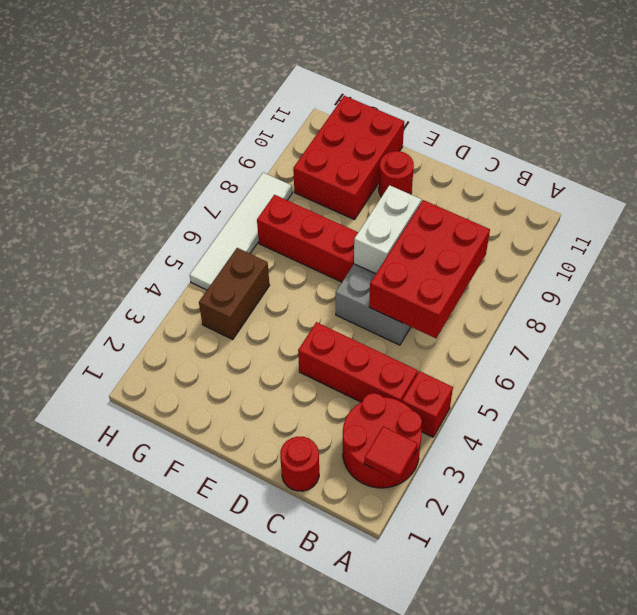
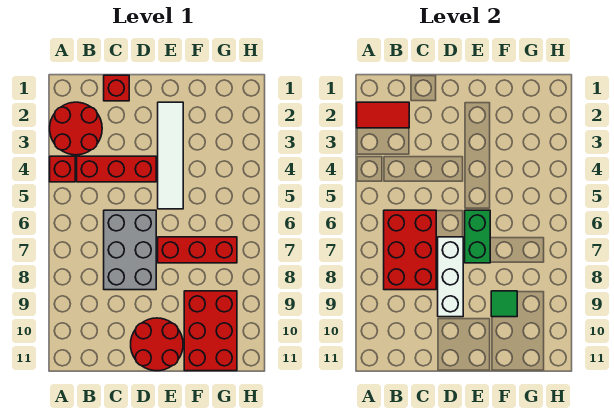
red tile A2 level 2 -> red tile A2:B2 level 2
red round brick C1 level 1 -> red brick C1 level 1
white brick D7:D8 level 2 -> white brick D7:D9 level 2
none -> green brick E6:E7 level 2
red round brick E10 level 1 -> red round brick D10:E11 level 1
none -> green tile F9 level 2
brown brick G4:G5 level 1 -> none
white tile H5:H8 level 1 -> white tile E2:E5 level 1

